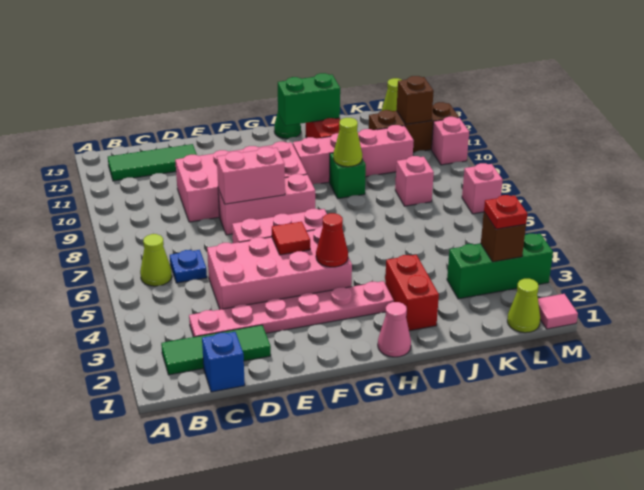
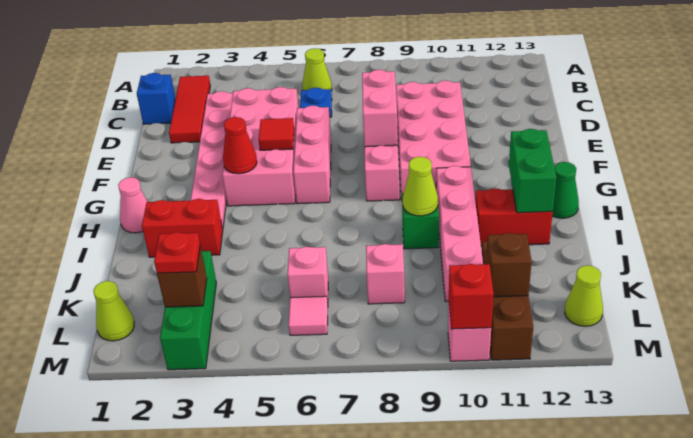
green tile B2:D2 level 1 -> red tile B2:D2 level 1
green tile B12:D12 level 1 -> none
pink tile M1 level 1 -> pink tile L6 level 1
pink brick M7 level 1 -> pink brick K6 level 1
none -> red brick M10 level 2

